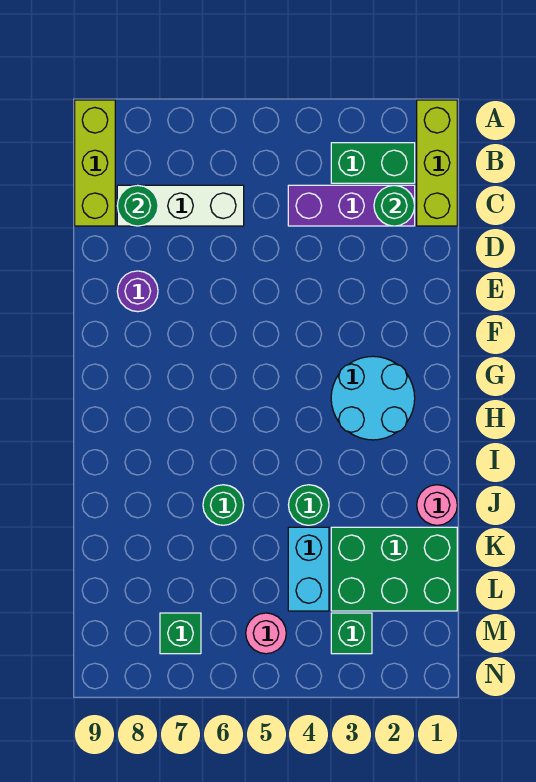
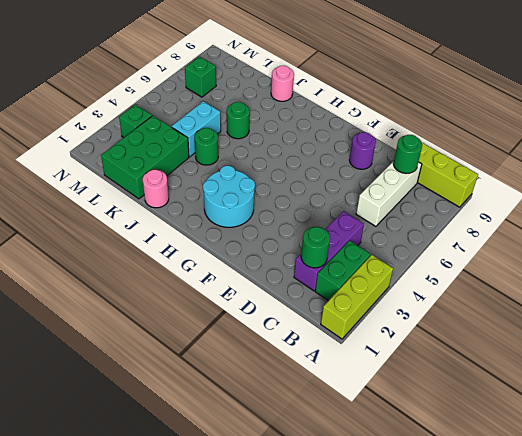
lime brick A1:C1 level 1 -> lime brick A1:A3 level 1
cyan brick K4:L4 level 1 -> cyan brick K4:K5 level 1
pink round brick M5 level 1 -> pink round brick J9 level 1

